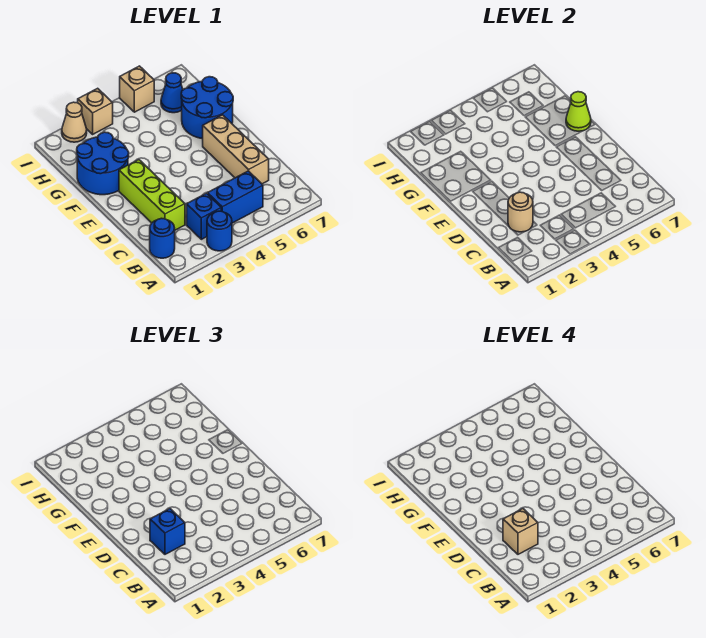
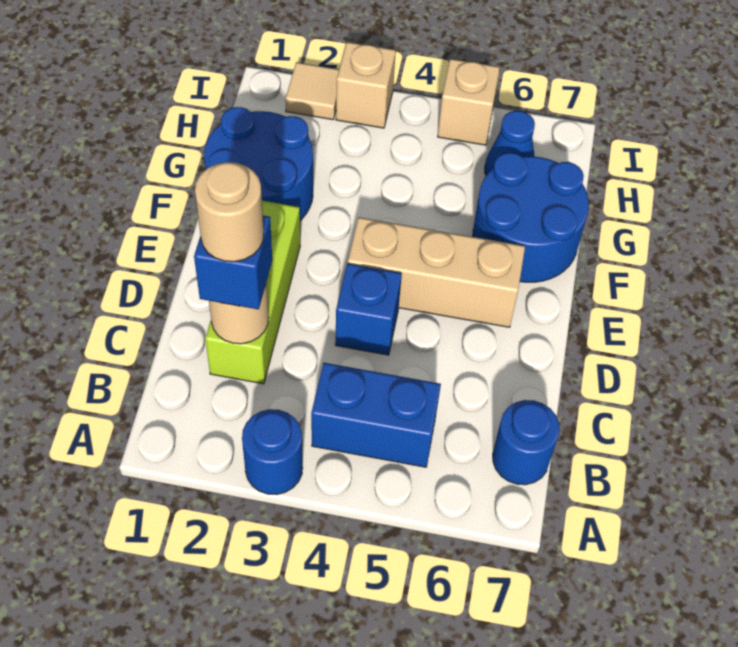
blue round brick B1 level 1 -> blue round brick B7 level 1
blue brick B3 level 1 -> blue brick D4 level 1
tan brick C2 level 4 -> tan round brick C2 level 4
tan brick C6:E6 level 1 -> tan brick E4:E6 level 1
lime cone F7 level 2 -> none
tan cone I2 level 1 -> tan tile I2 level 1

